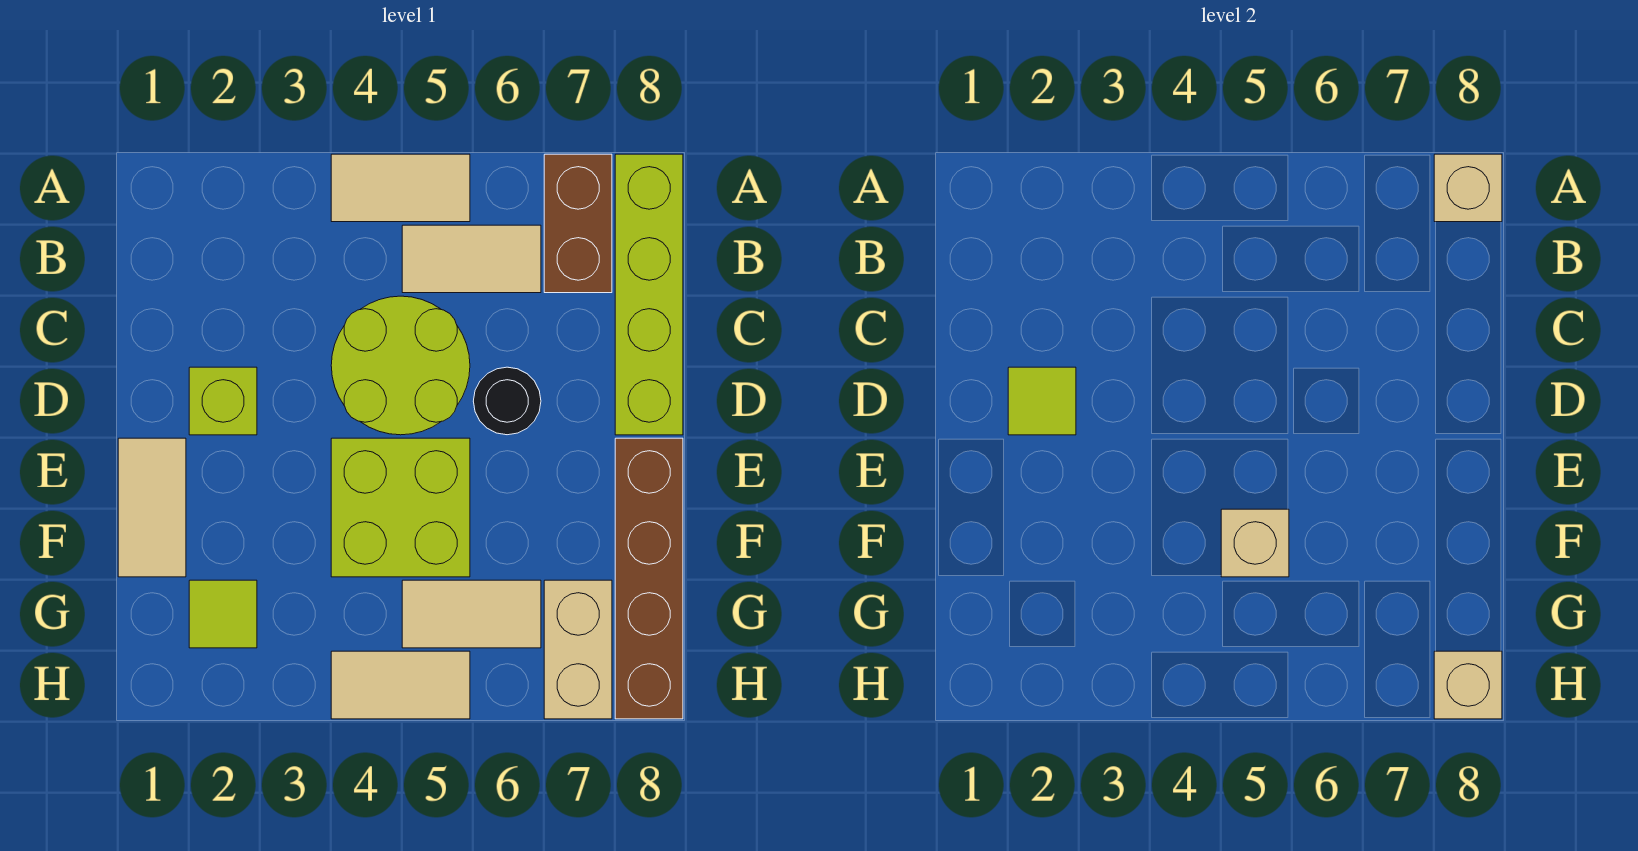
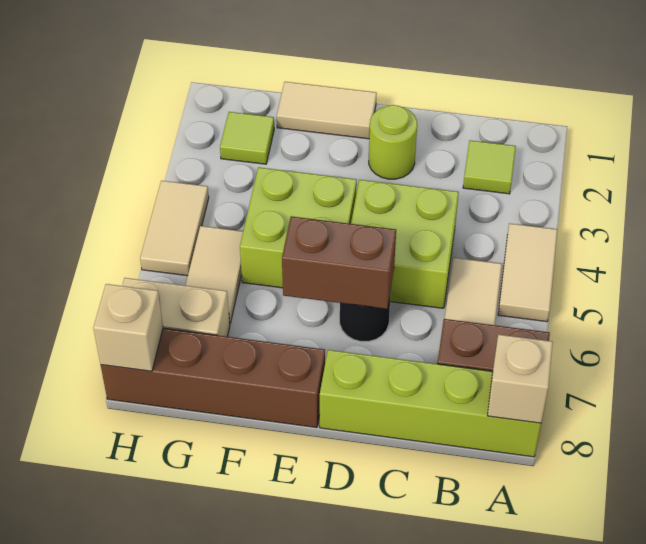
lime round brick C4:D5 level 1 -> lime brick C4:D5 level 1
lime brick D2 level 1 -> lime round brick D2 level 1
lime tile D2 level 2 -> lime tile B2 level 1
none -> brown brick D6:E6 level 2
tan brick F5 level 2 -> none

